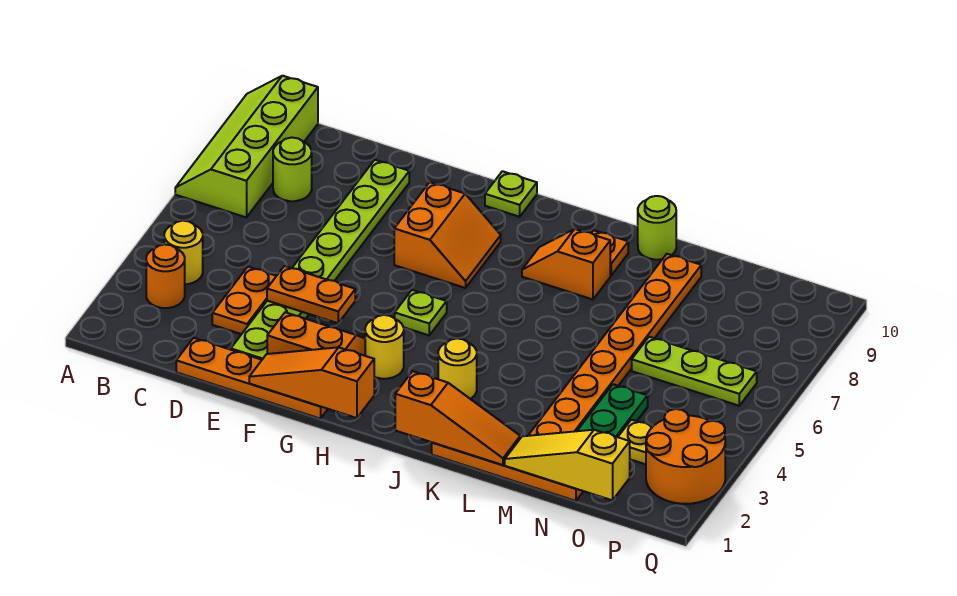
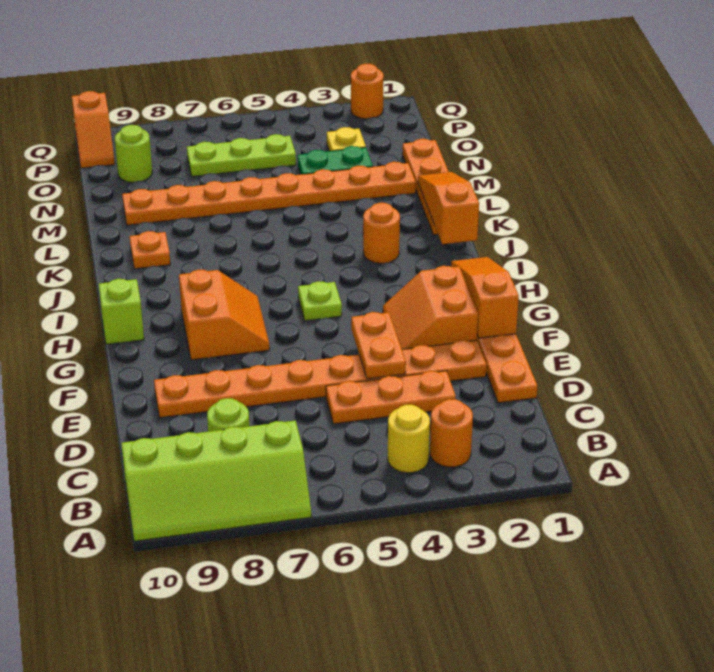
orange plate D3:D4 level 1 -> orange plate D3:D5 level 1
lime plate E2:E9 level 1 -> orange plate E2:E9 level 1
orange slope F1:H1 level 2 top H -> orange slope F1:H1 level 2 top F
orange slope G7:H8 level 1 top G -> orange slope G7:H8 level 1 top 8
yellow round brick H3 level 1 -> none
lime plate H10 level 1 -> lime brick H10 level 1
yellow round brick J3 level 1 -> orange round brick J3 level 1
orange slope J8:K8 level 1 top K -> orange slope P10:Q10 level 1 top Q
lime round brick L10 level 1 -> lime round brick O9 level 1
yellow slope M1:O1 level 2 top O -> none
lime plate N6:P6 level 1 -> lime plate O5:O7 level 1
orange round brick P2:Q3 level 1 -> orange round brick Q2 level 1

